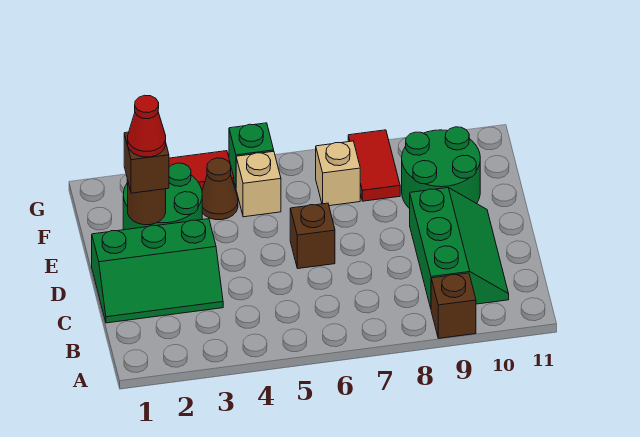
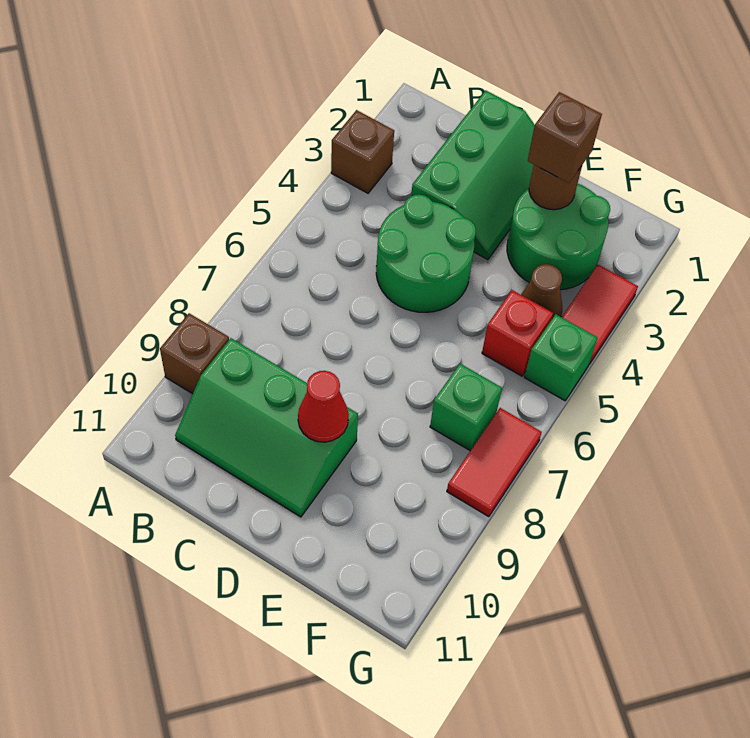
green slope C1:D3 level 1 top D -> green slope C1:D3 level 1 top C
brown brick D6 level 1 -> brown brick A3 level 1
red cone E2 level 4 -> red cone D9 level 2
green round brick E9:F10 level 1 -> green round brick C4:D5 level 1
tan brick F5 level 1 -> red brick F5 level 1
tan brick F7 level 1 -> green brick F7 level 1
red tile F8:G8 level 1 -> red tile G7:G8 level 1

